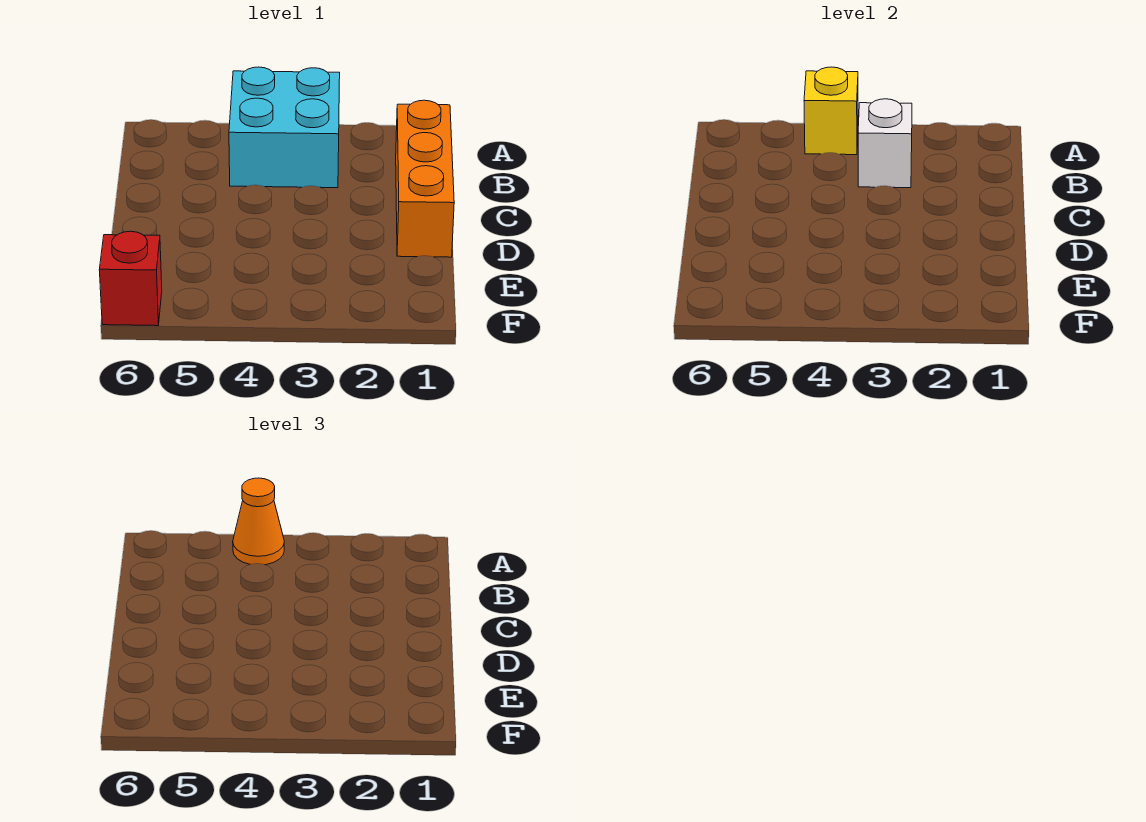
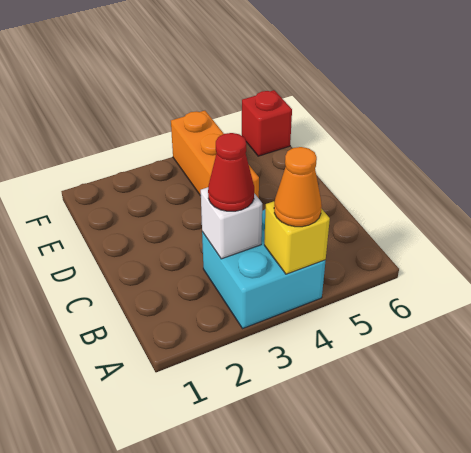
orange brick B1:D1 level 1 -> orange brick D4:F4 level 1
none -> red cone B3 level 3

